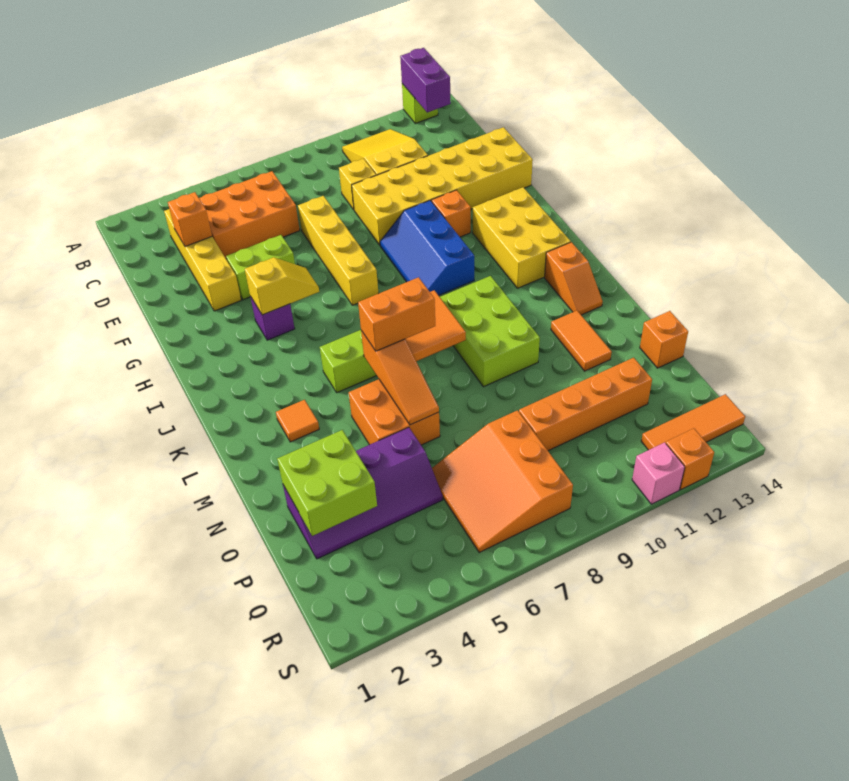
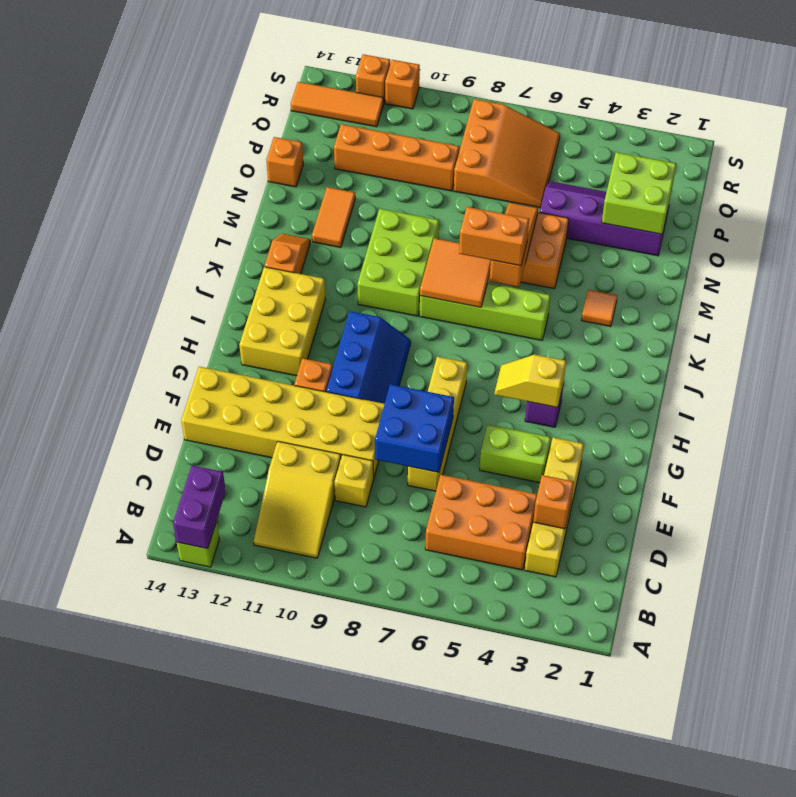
none -> blue brick E7:F8 level 2
pink brick S11 level 1 -> orange brick S11 level 1

